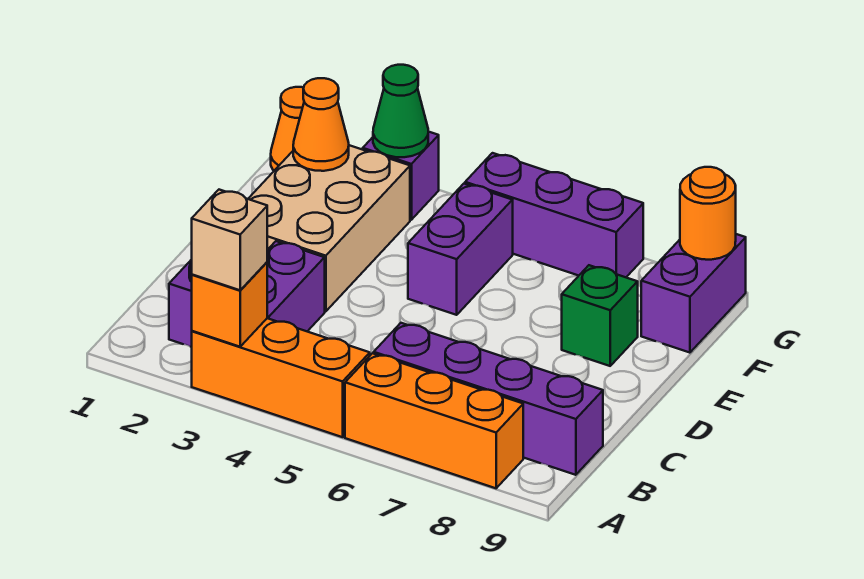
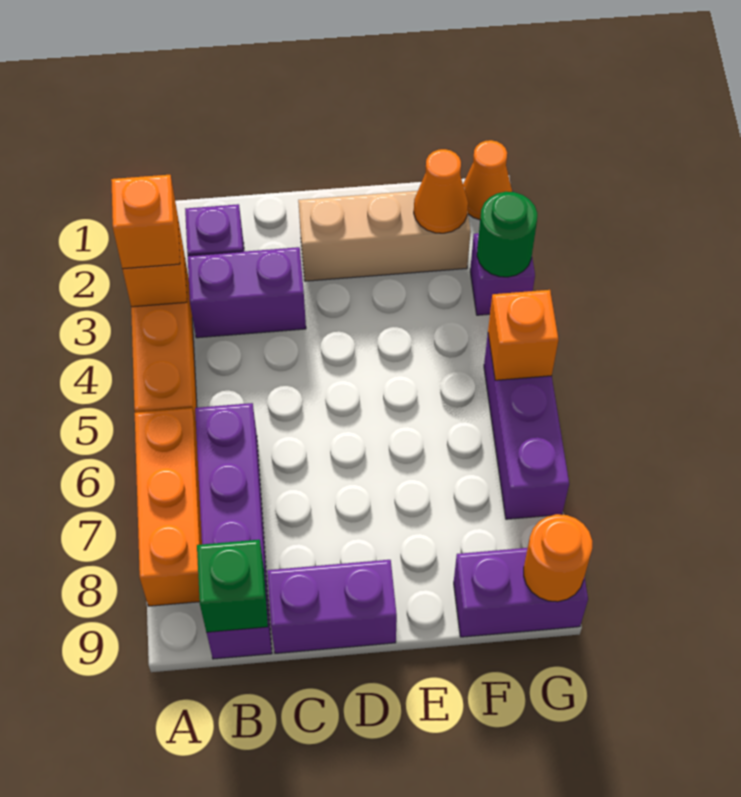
tan brick A3 level 3 -> orange brick A3 level 3
tan brick D2:F3 level 1 -> tan brick D2:F2 level 1
purple brick E5:F5 level 1 -> purple brick C9:D9 level 1
green brick E8 level 1 -> green brick B9 level 2
green cone G3 level 2 -> green round brick G3 level 2
none -> orange brick G5 level 2

